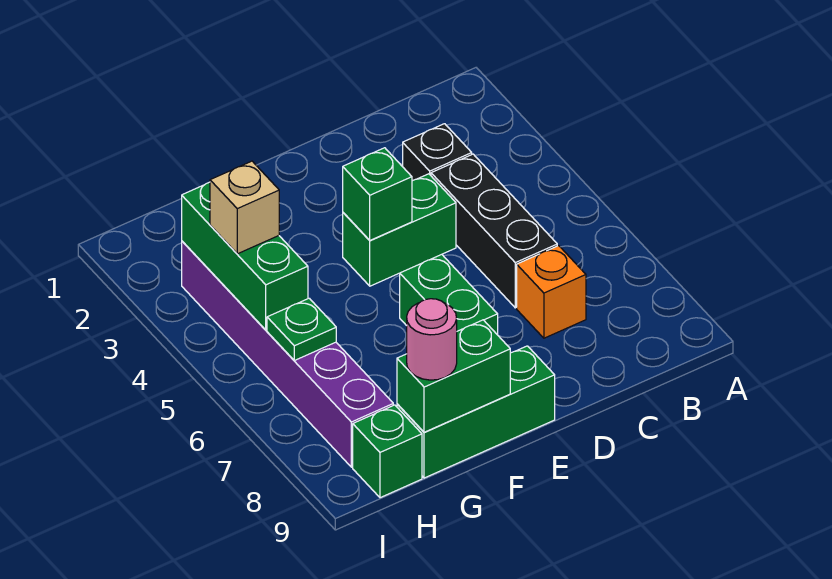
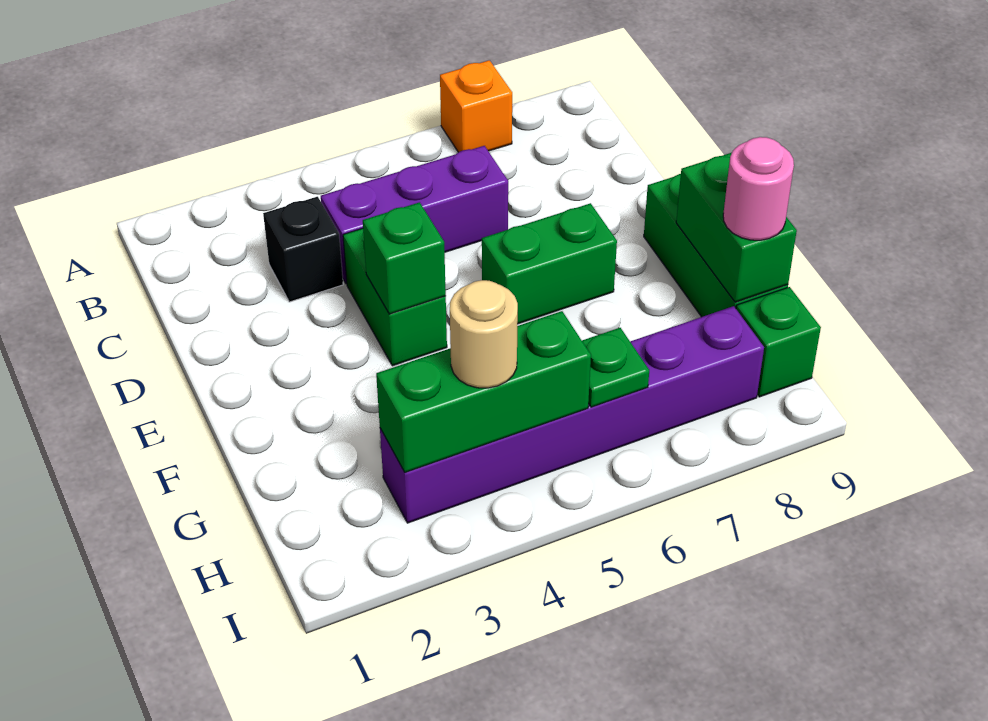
black brick C4:C6 level 1 -> purple brick C4:C6 level 1
orange brick C7 level 1 -> orange brick A7 level 1
tan brick H4 level 3 -> tan round brick H4 level 3

